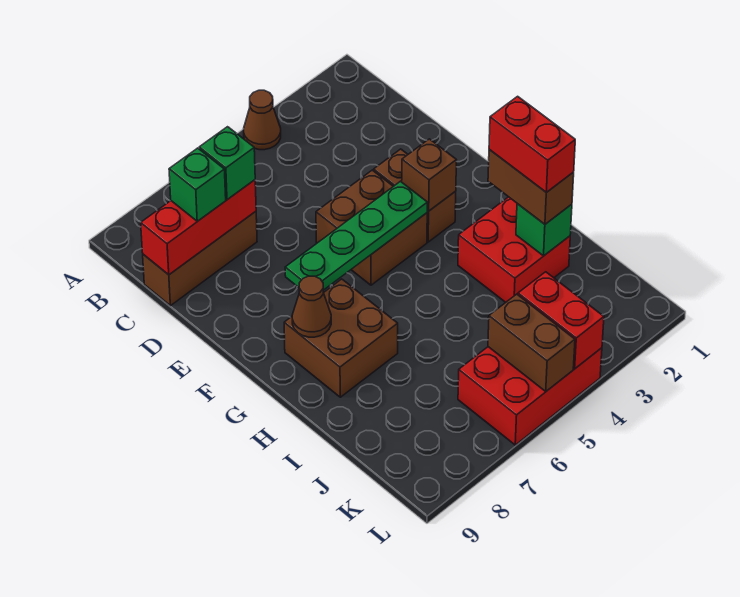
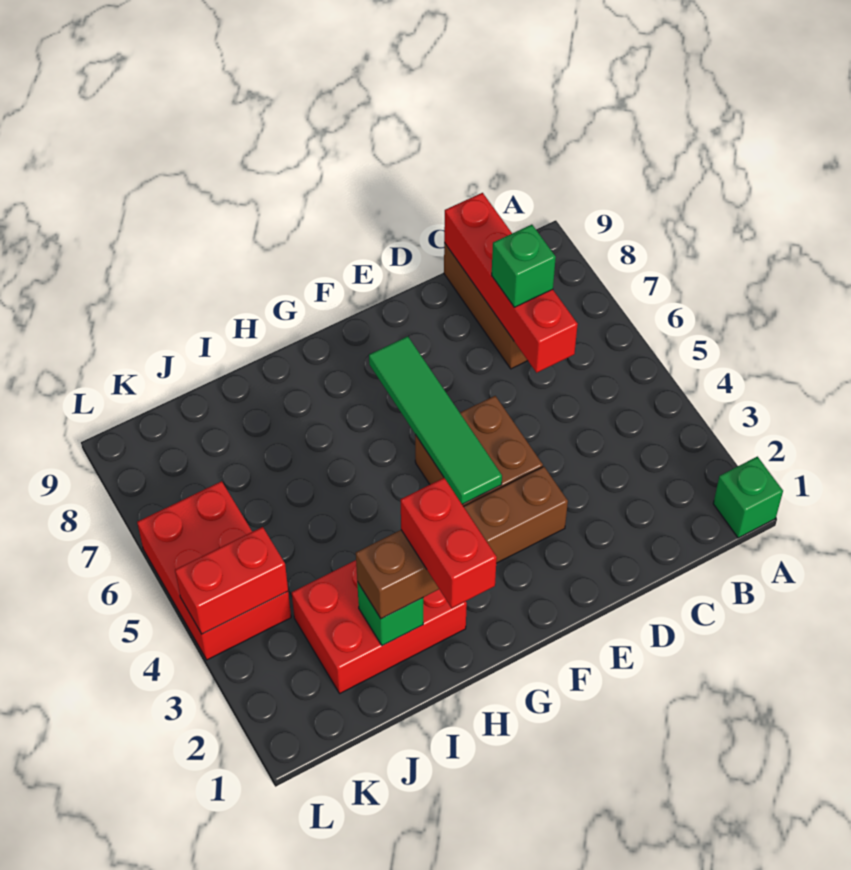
brown cone A4 level 1 -> none
red brick C7:C9 level 2 -> red brick C6:C9 level 2
green brick C8 level 3 -> green brick A1 level 1
brown brick F3 level 2 -> none
green plate F4:F7 level 2 -> green tile F4:F7 level 2
brown brick G7:H8 level 1 -> none
brown cone G8 level 2 -> none
red brick H2:I3 level 1 -> red brick H2:J3 level 1
red brick H2:I2 level 4 -> red brick H1:H2 level 4
brown brick K5:L5 level 2 -> none

